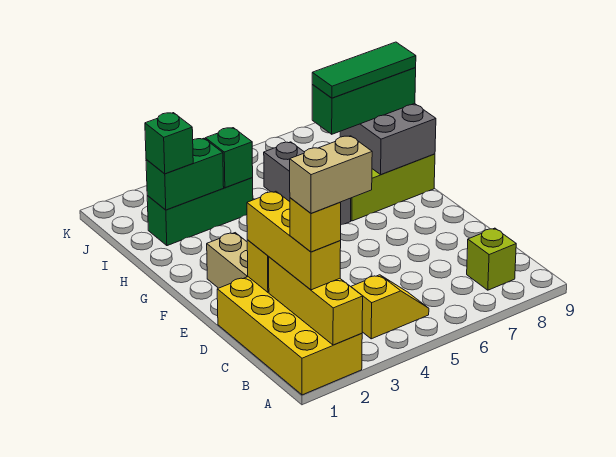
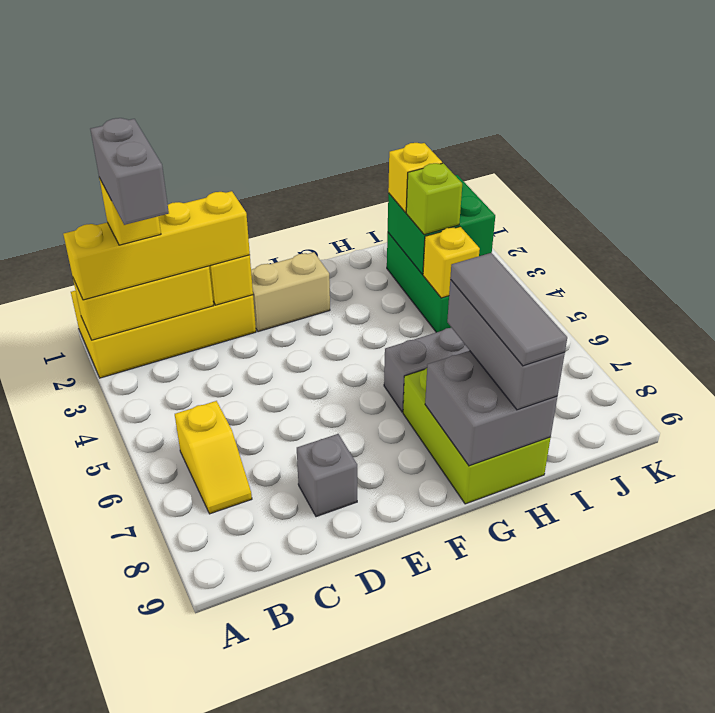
yellow brick B2:D2 level 3 -> yellow brick A2:D2 level 3
tan brick B2:B3 level 5 -> grey brick B2:B3 level 5
yellow slope B4:B5 level 1 top 4 -> yellow slope B6:B7 level 1 top 6
lime brick B8 level 1 -> lime brick I3 level 3
none -> grey brick D8 level 1
green brick H7:H9 level 3 -> grey brick H7:H9 level 3
green tile H7:H9 level 4 -> grey tile H7:H9 level 4
green brick I2:I3 level 2 -> green brick I2:J3 level 2
green brick I2 level 3 -> yellow brick I2 level 3
green brick I4 level 2 -> yellow brick I4 level 2

